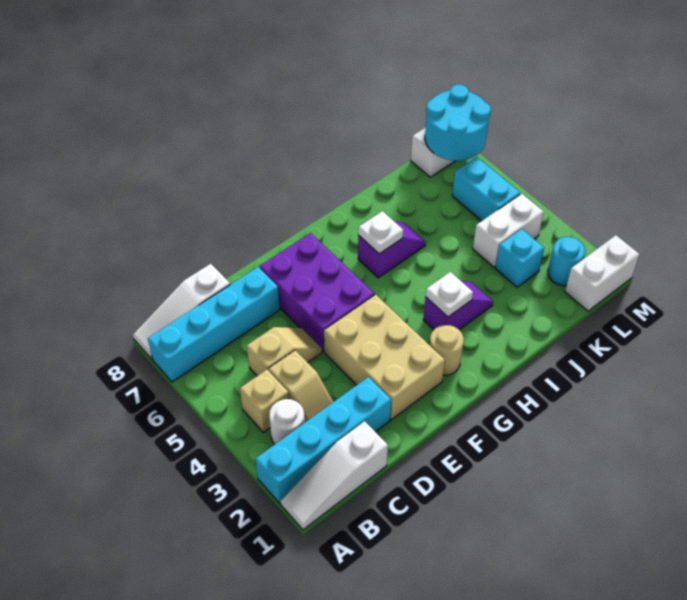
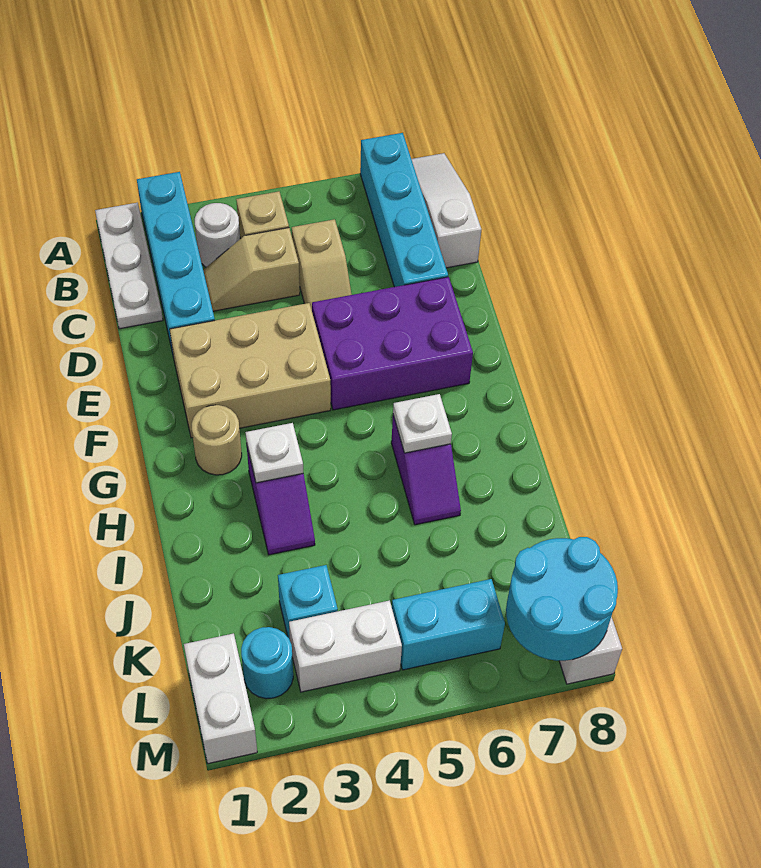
white slope A1:C1 level 1 top C -> white plate A1:C1 level 1
white brick K4:L4 level 1 -> white brick L3:L4 level 1

